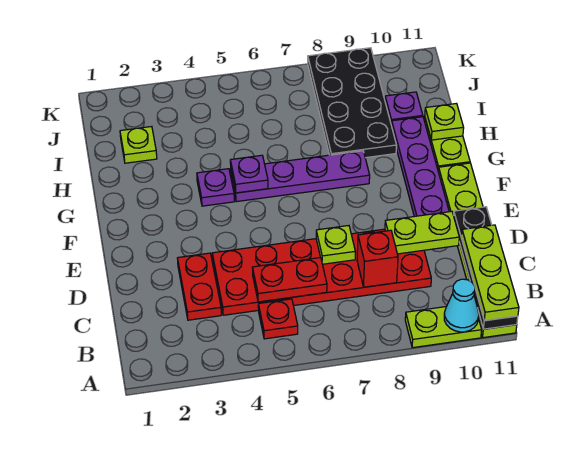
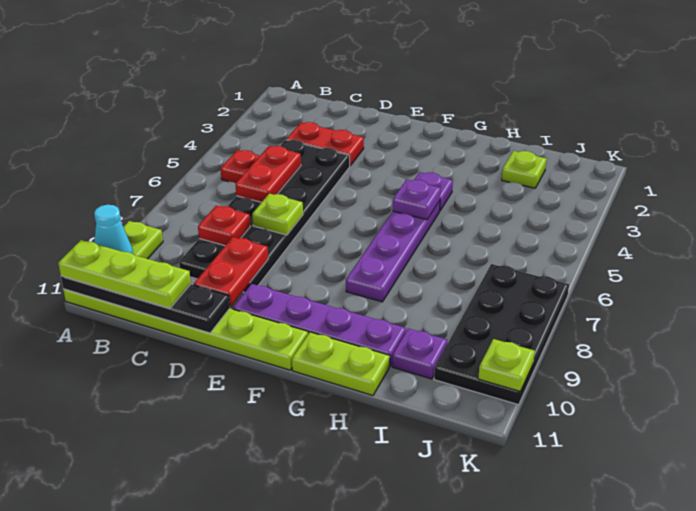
red plate C4:D9 level 1 -> black plate C4:D9 level 1
red brick C8 level 2 -> red plate C8 level 2
lime plate D9:D10 level 2 -> red plate D9:D10 level 2
black plate H8:K9 level 1 -> black plate J7:K10 level 1
lime plate H11 level 2 -> lime plate K10 level 2

